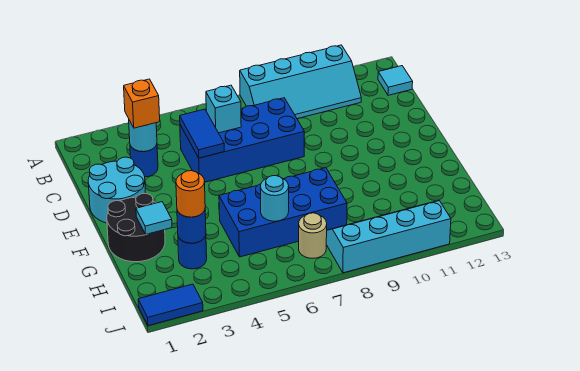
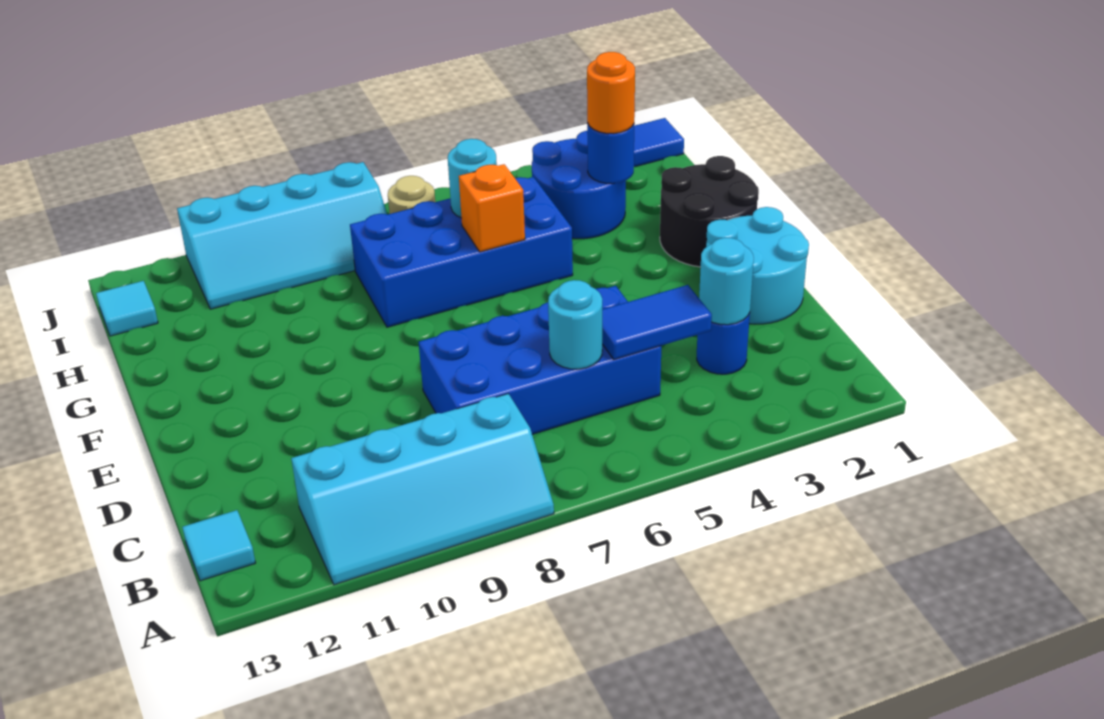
cyan slope A8:B11 level 1 top A -> cyan slope A8:B11 level 1 top B
orange brick C3 level 3 -> orange brick G6 level 2
blue tile C5:D5 level 2 -> blue tile C4:C5 level 2
cyan brick C6 level 2 -> cyan round brick C6 level 2
cyan tile G2 level 2 -> cyan tile I13 level 1
blue round brick H3 level 1 -> blue round brick H3:I4 level 1

